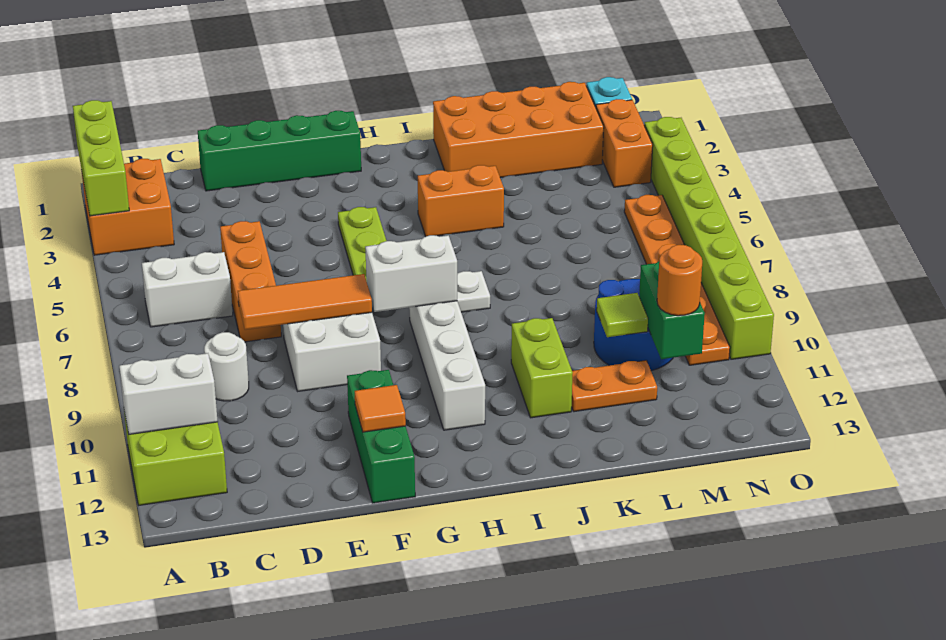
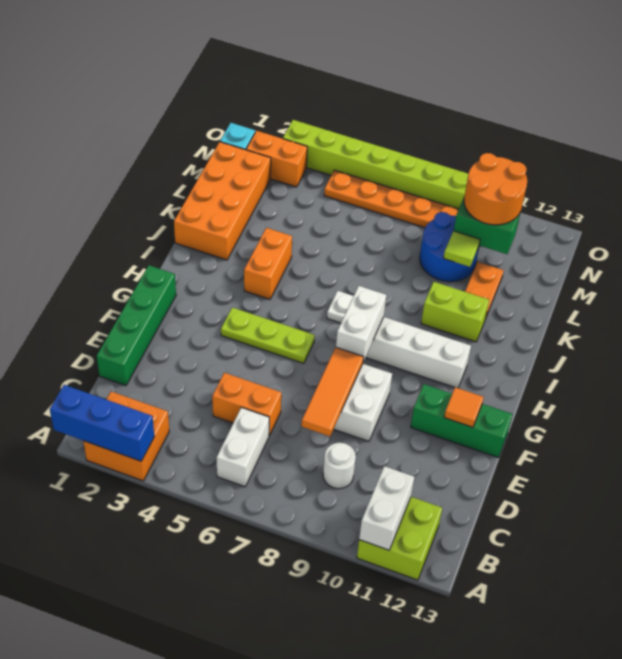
lime brick A1:A3 level 2 -> blue brick A1:A3 level 2
orange brick D5:D7 level 1 -> orange brick D5:D6 level 1
orange round brick M11 level 3 -> orange round brick M10:N11 level 3

